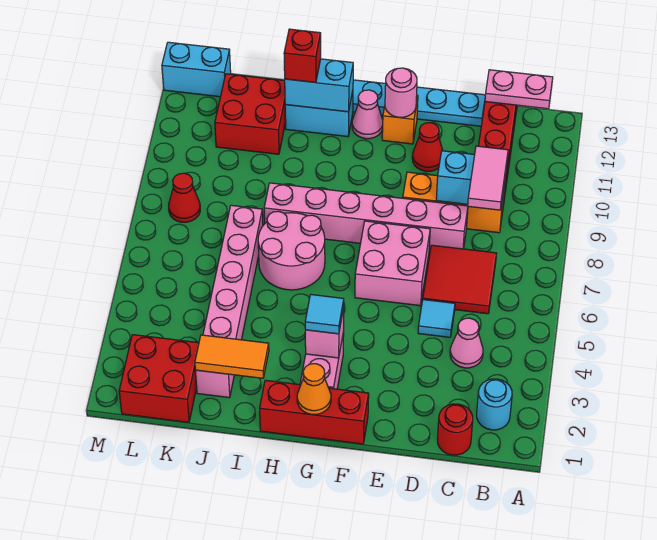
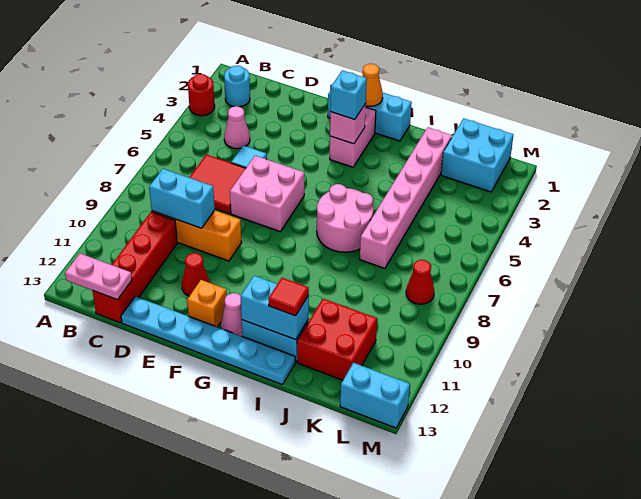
red round brick C1 level 1 -> red round brick A3 level 1
pink tile C8:C9 level 3 -> none
pink brick D8:I8 level 1 -> none
red brick F1:H1 level 1 -> cyan brick F1:H1 level 1
pink round brick F12 level 2 -> none
cyan tile G3 level 3 -> cyan brick G3 level 3
orange tile I2:J2 level 2 -> none
red brick I12 level 3 -> red tile I12 level 3
red brick K1:L2 level 1 -> cyan brick K1:L2 level 1

